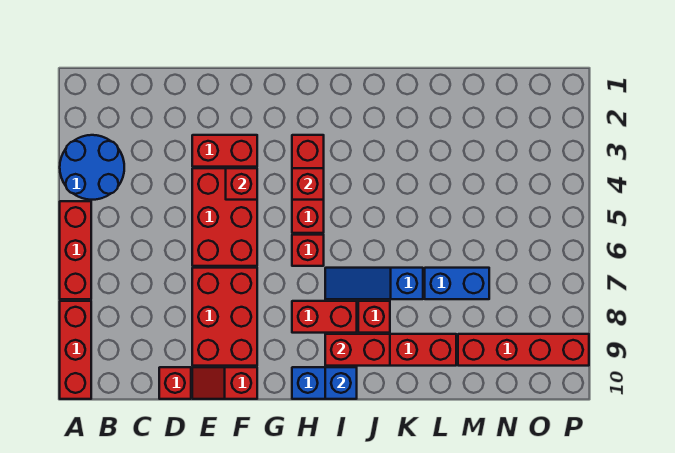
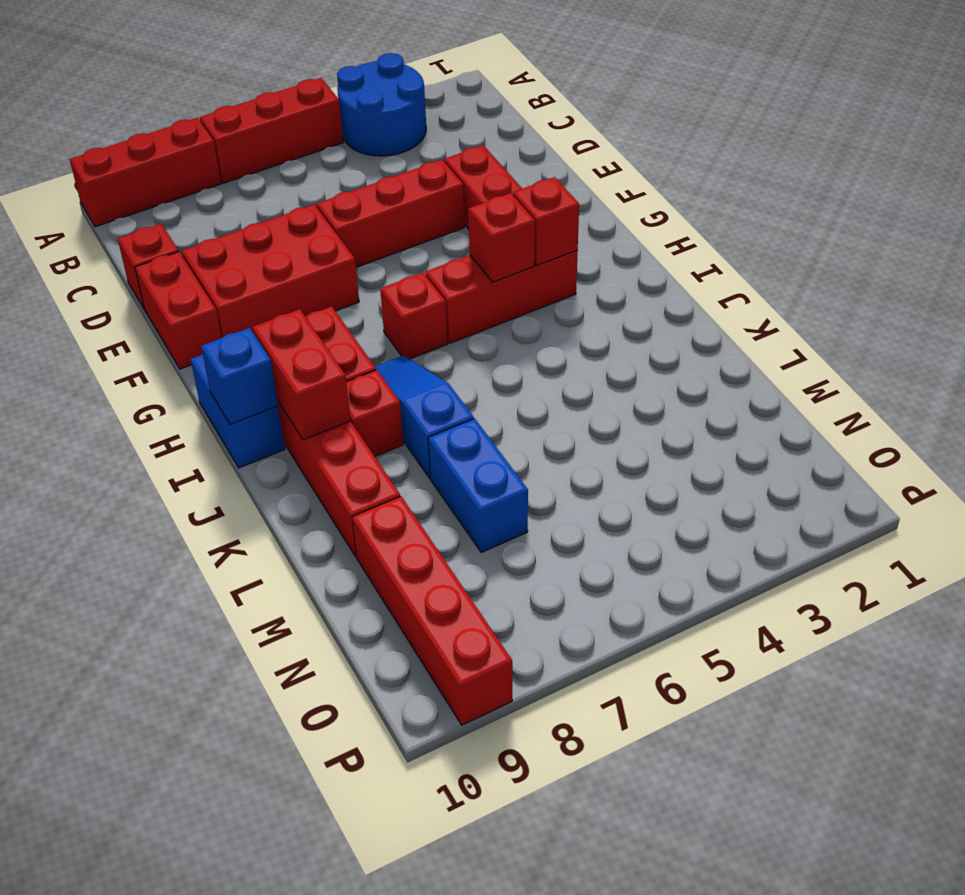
red brick E4:F6 level 1 -> red brick E4:E6 level 1
red slope E10:F10 level 1 top F -> red brick E10:F10 level 1
red brick F4 level 2 -> red brick H3 level 2

